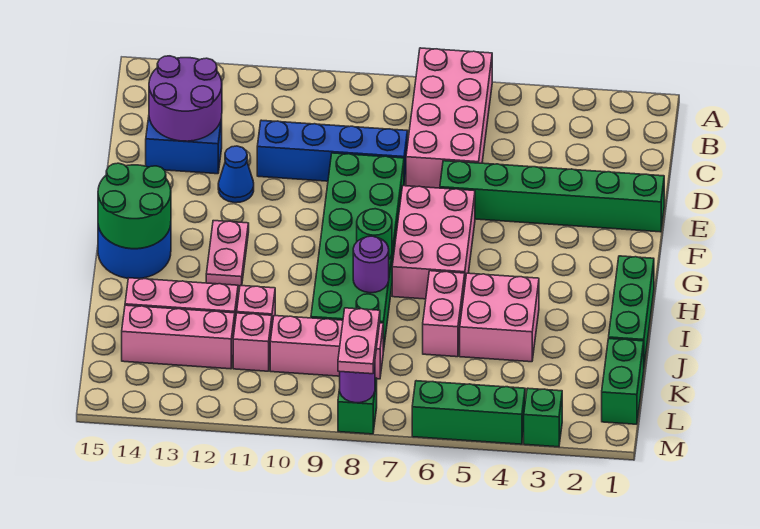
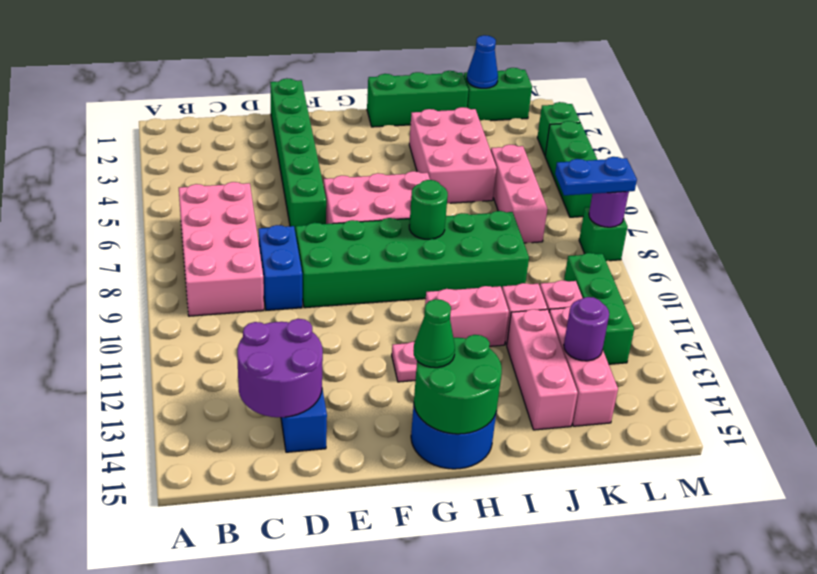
pink brick A6:D7 level 1 -> pink brick B6:C9 level 1
blue brick D8:D11 level 1 -> blue brick D8:D9 level 1
blue cone E12 level 1 -> blue cone K1 level 2
none -> green cone G14 level 3
pink brick I4:J5 level 1 -> pink brick I3:J5 level 1
pink brick I6:J6 level 1 -> pink brick H11:I11 level 1
purple round brick I8 level 2 -> purple round brick K13 level 2
pink brick K8:K10 level 1 -> pink brick K5:K7 level 1
pink plate L8:M8 level 3 -> blue plate L8:M8 level 3
none -> green brick L10:L12 level 1

